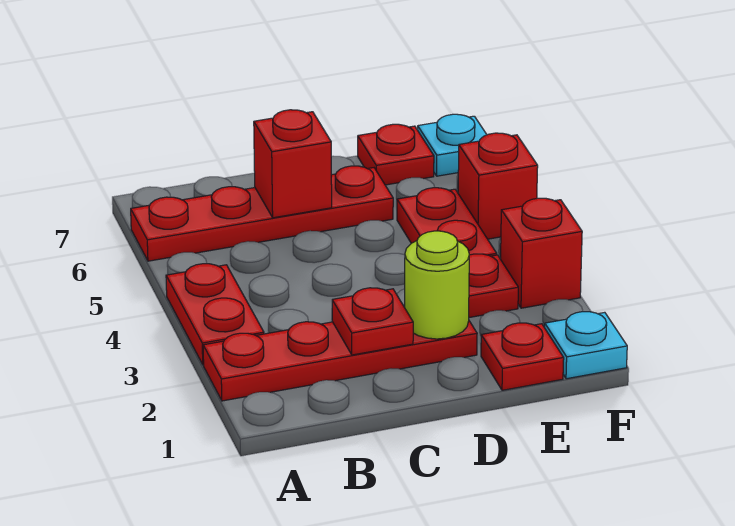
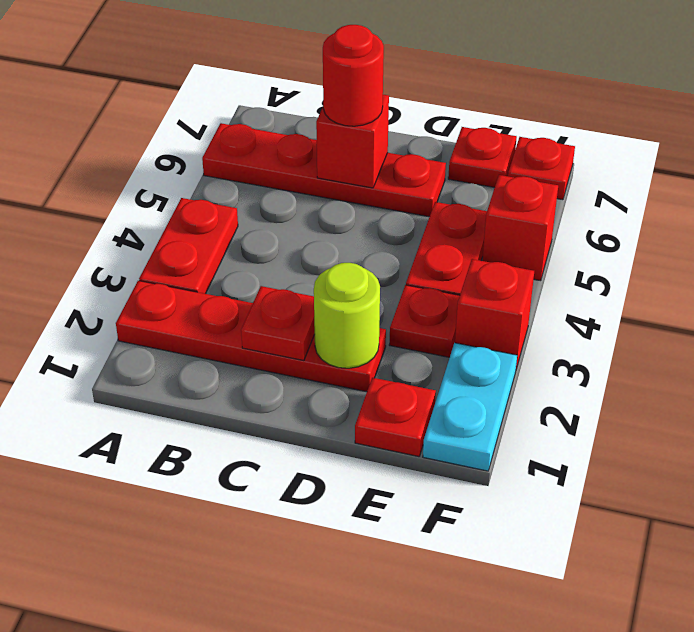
none -> red round brick C6 level 3
cyan plate F1 level 1 -> cyan plate F1:F2 level 1
cyan plate F7 level 1 -> red plate F7 level 1

